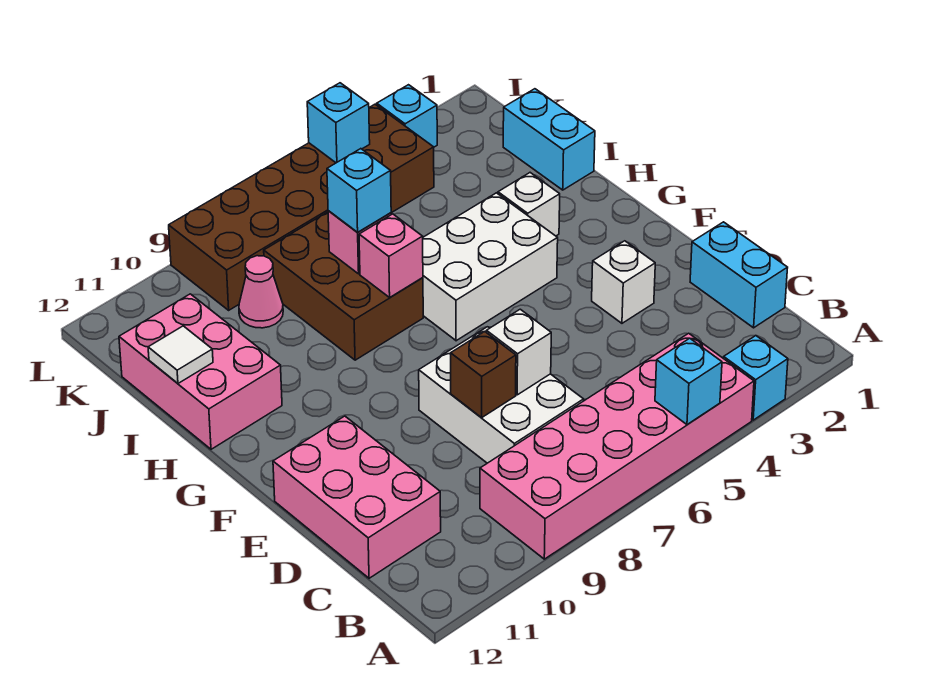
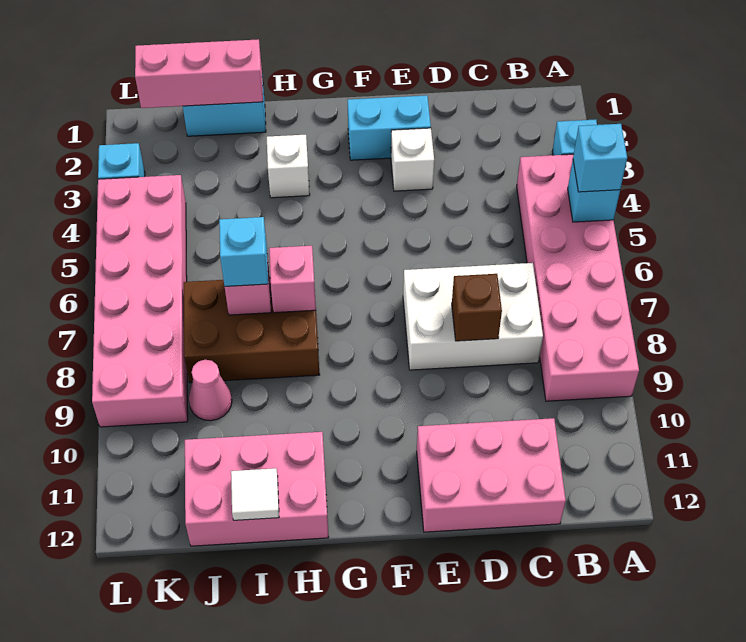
cyan brick C1:D1 level 1 -> cyan brick E2:F2 level 1
white brick D7 level 2 -> none
white brick G4:H6 level 1 -> none
none -> pink brick I1:K1 level 2
brown brick K4:L9 level 1 -> pink brick K4:L9 level 1
cyan brick L5 level 2 -> cyan brick A5 level 3

